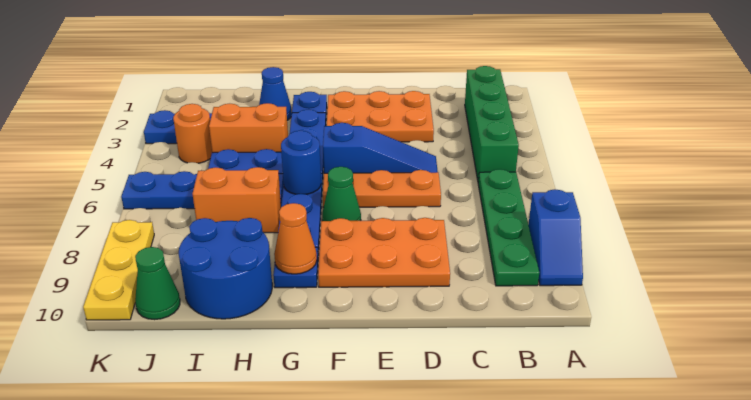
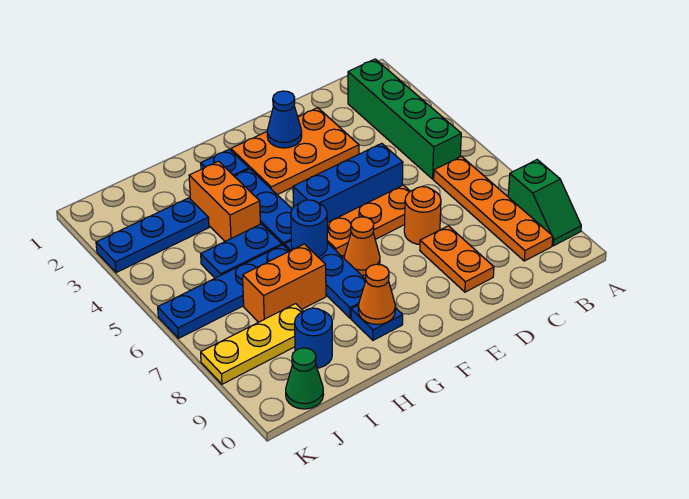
blue slope A8:A9 level 1 top 8 -> green slope A8:A9 level 1 top 8
green plate B6:B9 level 1 -> orange plate B6:B9 level 1
blue slope D5:F5 level 1 top F -> blue brick D5:F5 level 1
orange plate D8:F9 level 1 -> orange plate D8:D9 level 1
green cone F7 level 1 -> orange cone F7 level 1
blue cone H2 level 1 -> blue cone E2 level 2
orange brick H4:I4 level 1 -> orange brick H3:H4 level 1
blue round brick H9:I10 level 1 -> blue round brick I9 level 1
orange round brick J4 level 1 -> orange round brick D7 level 1
yellow plate K8:K10 level 1 -> yellow plate I8:K8 level 1

